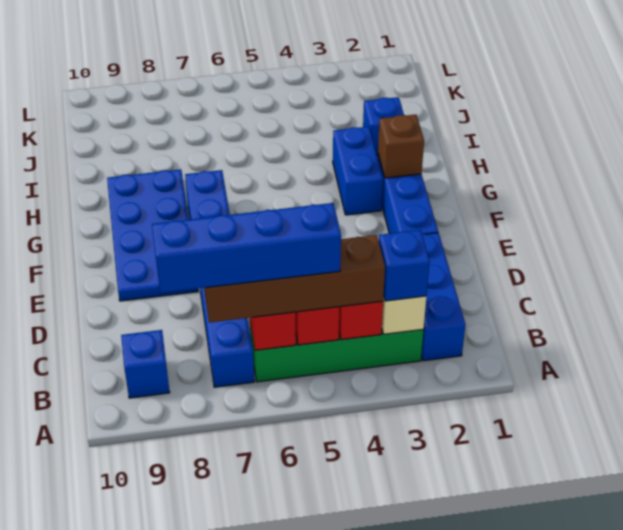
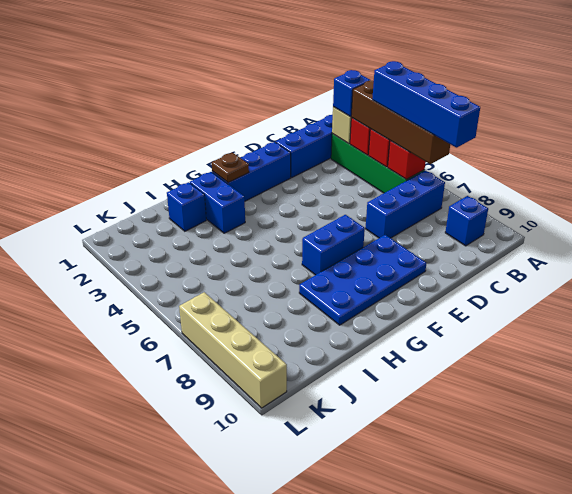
brown brick G2 level 2 -> brown plate G2 level 2
blue brick G3:H3 level 1 -> blue brick H2:H3 level 1
none -> tan brick L7:L10 level 1

